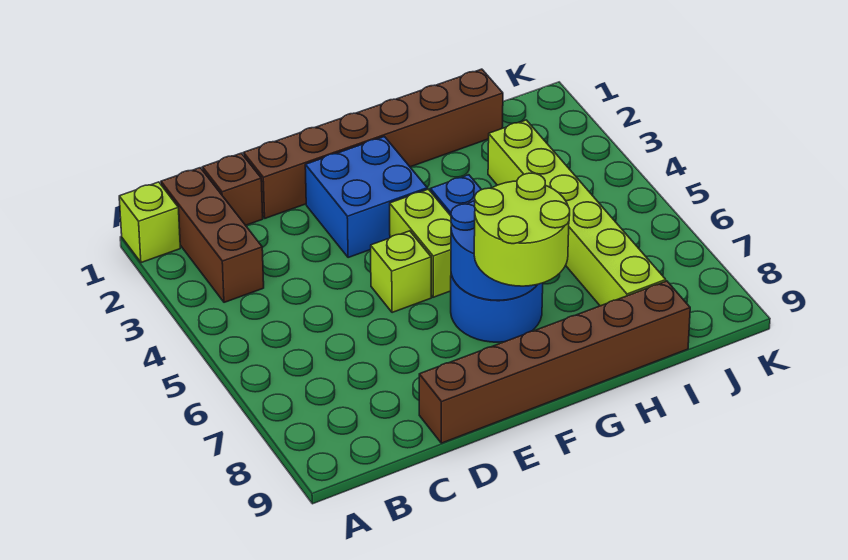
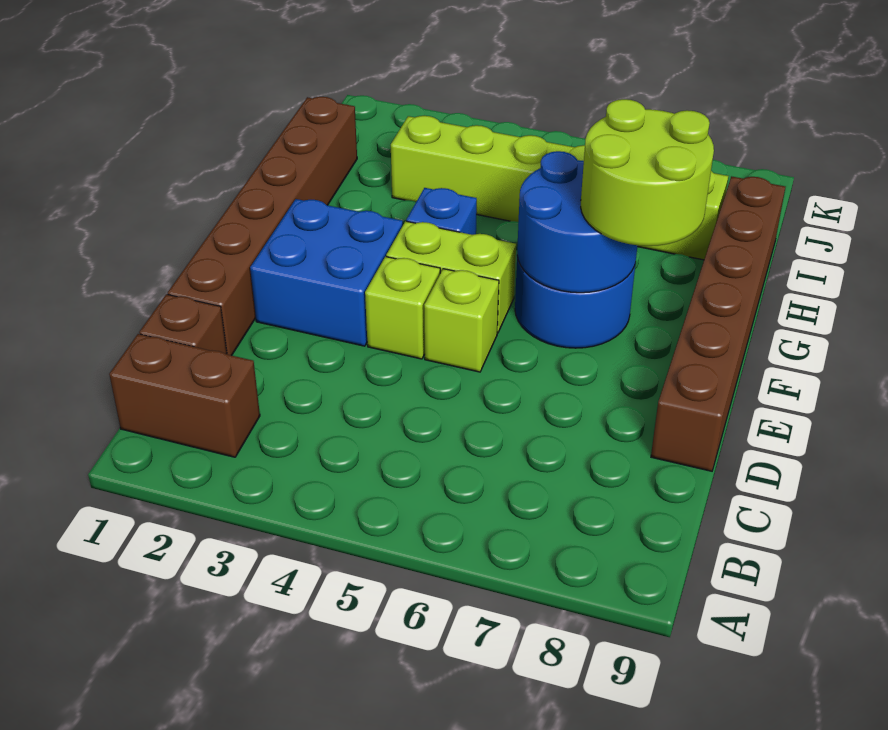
lime brick A1 level 1 -> lime brick E4 level 1
brown brick B1:B3 level 1 -> brown brick B1:B2 level 1

